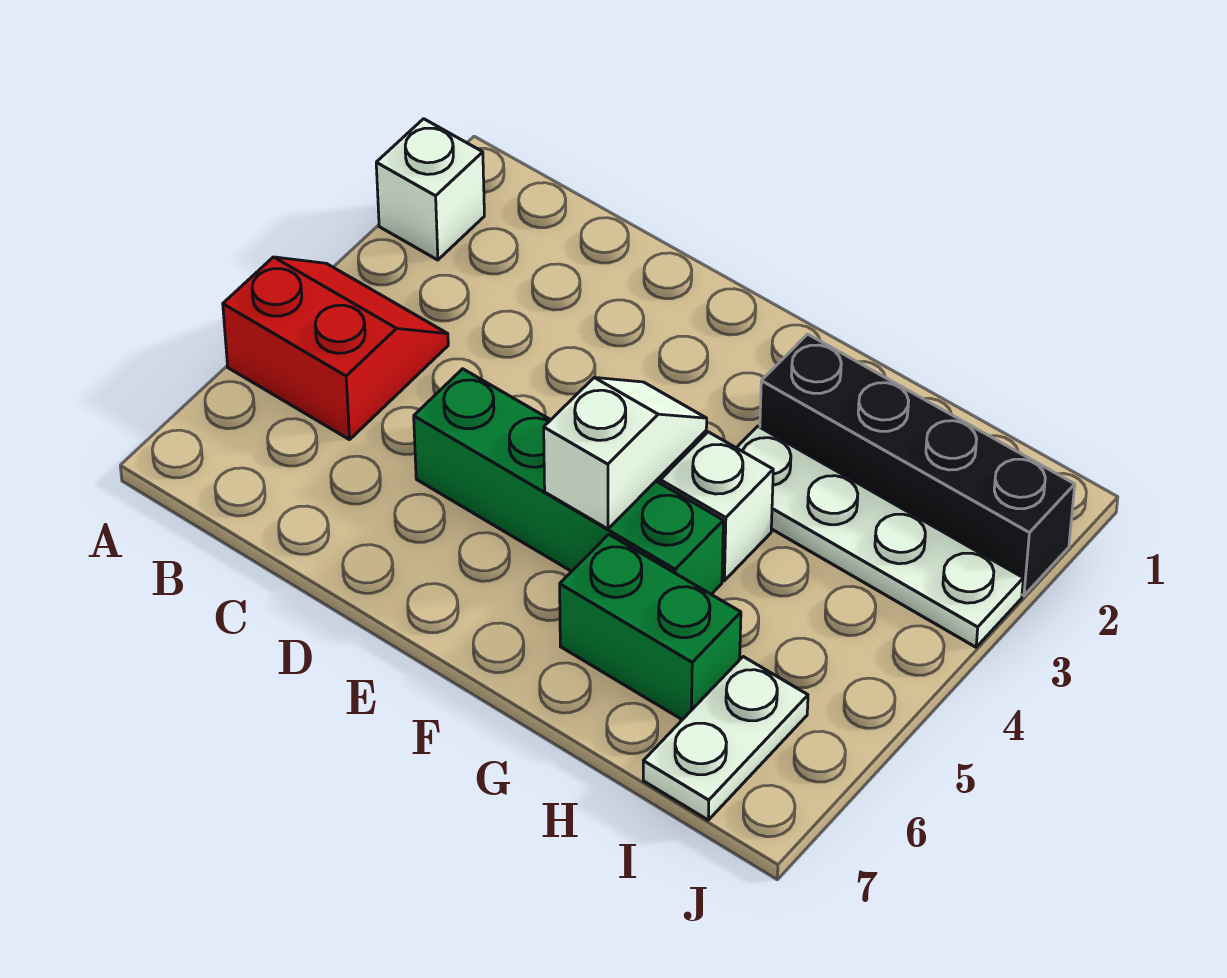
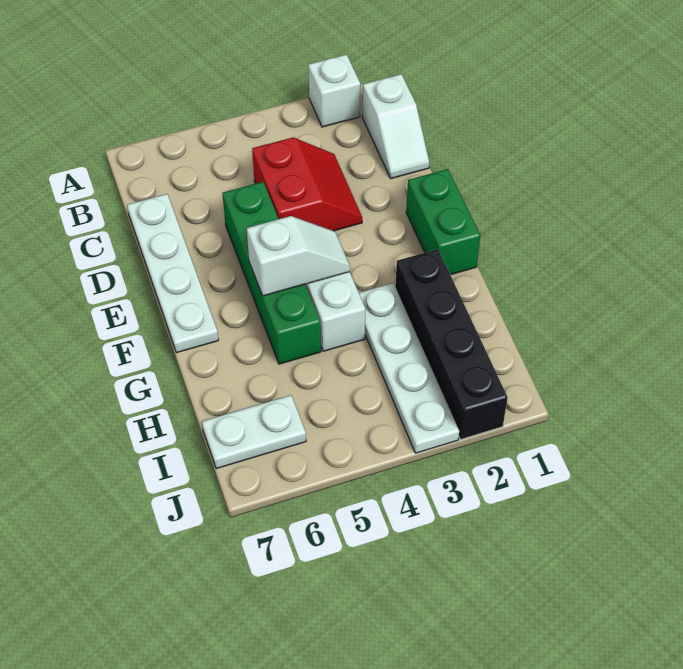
red slope A4:B5 level 1 top 5 -> red slope C3:D4 level 1 top 4
none -> white slope B1:C1 level 1 top B
none -> white plate C7:F7 level 1
green brick G6:H6 level 1 -> green brick E1:F1 level 1

